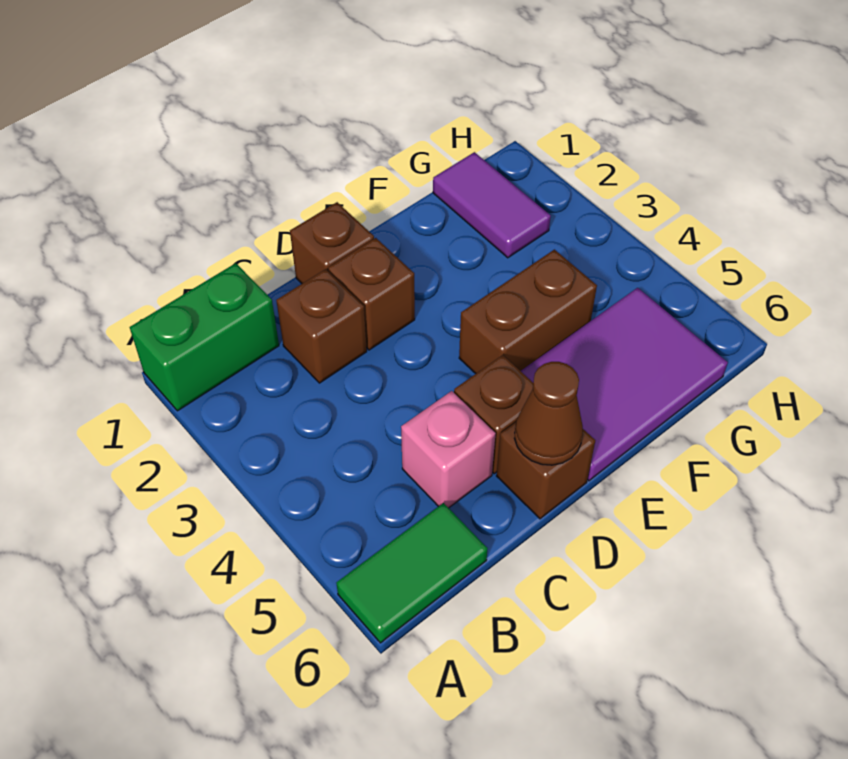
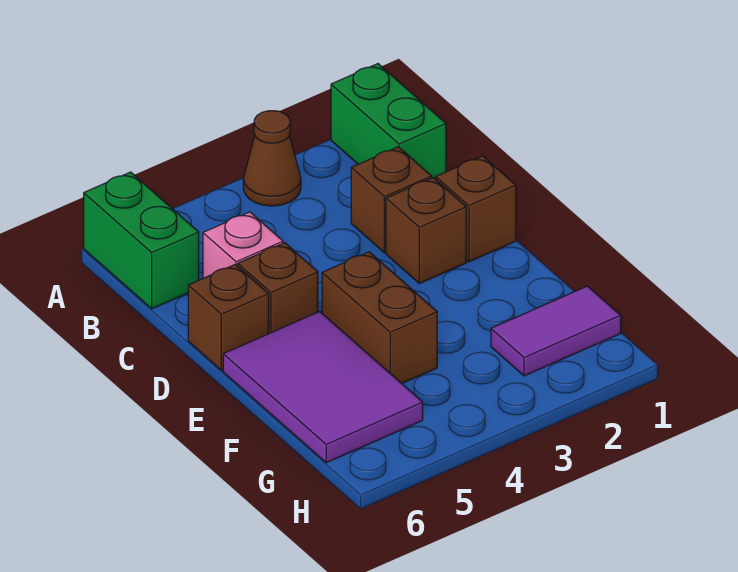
green tile A6:B6 level 1 -> green brick A6:B6 level 1
brown cone D6 level 2 -> brown cone A3 level 1

